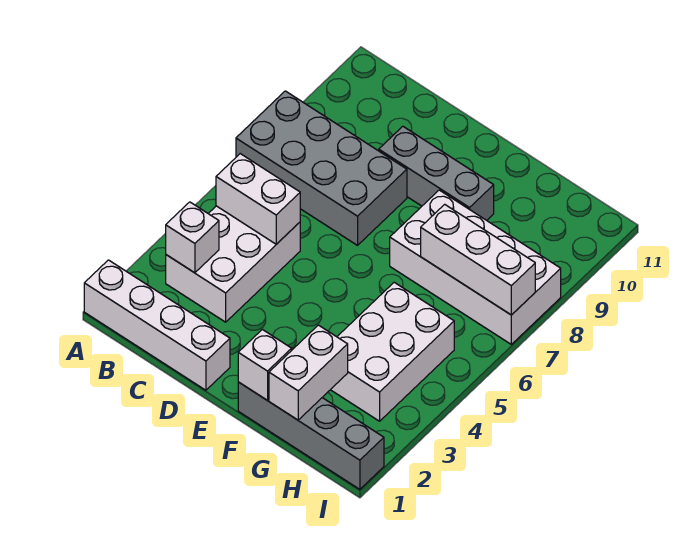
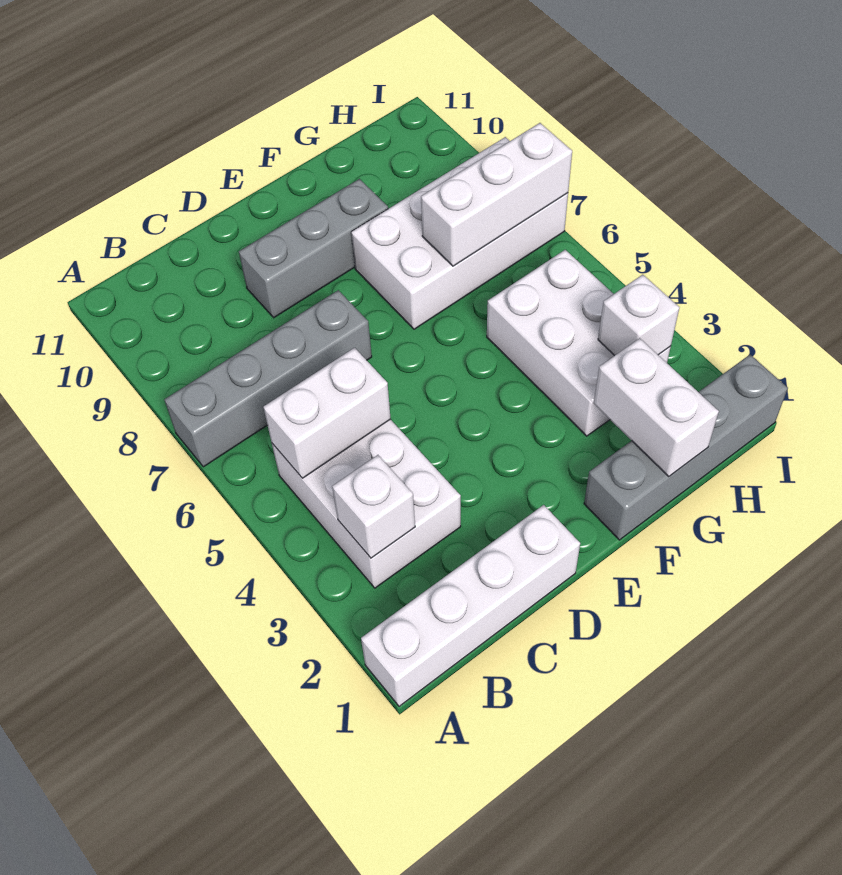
grey brick A7:D8 level 1 -> grey brick A7:D7 level 1
white brick F1 level 2 -> white brick H3 level 2

